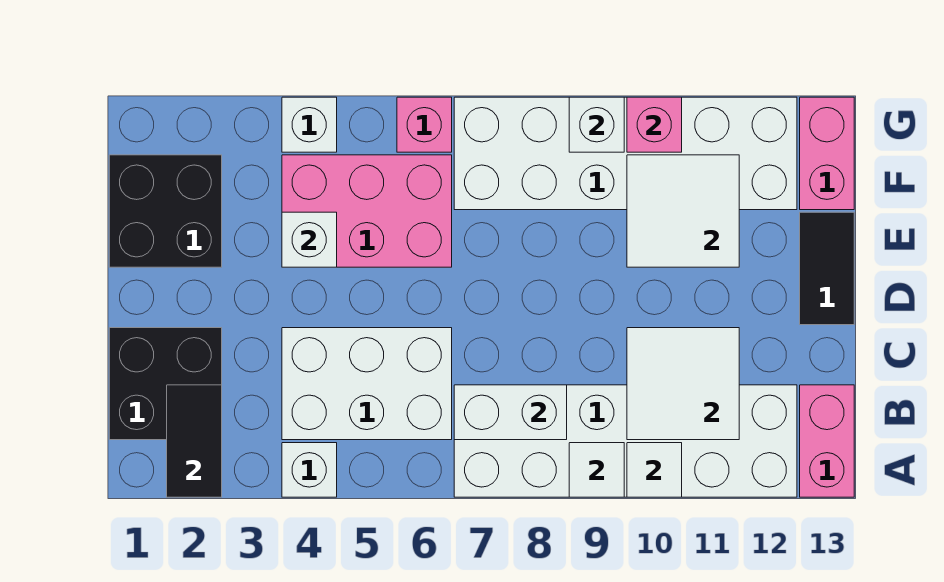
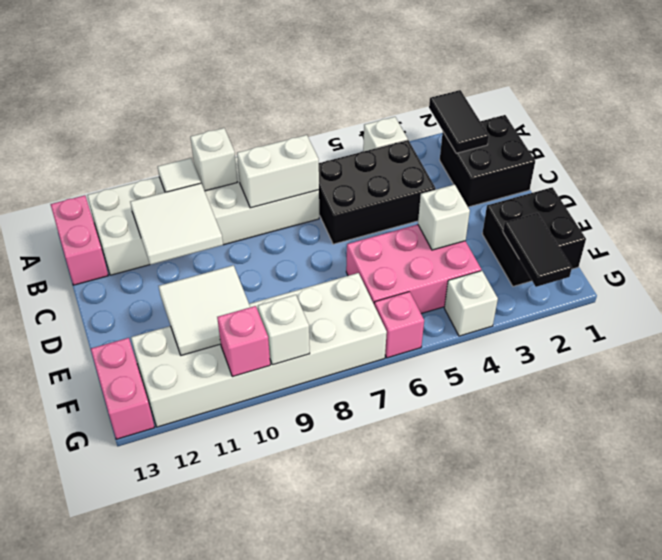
white tile A9 level 2 -> white brick A9 level 2
white brick B4:C6 level 1 -> black brick B4:C6 level 1
black tile D13:E13 level 1 -> black tile F2:G2 level 2

